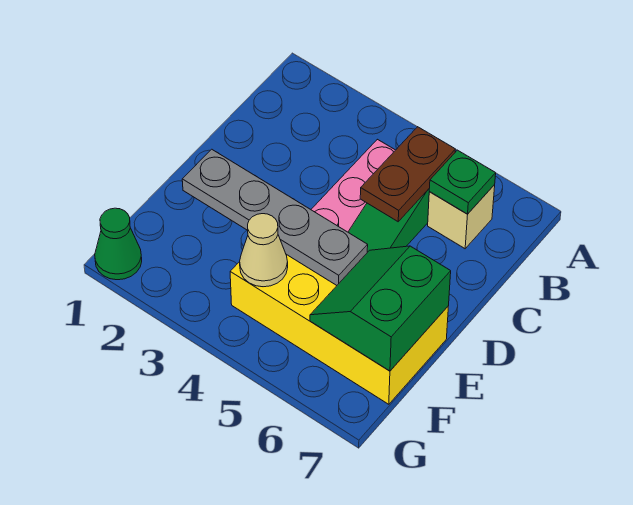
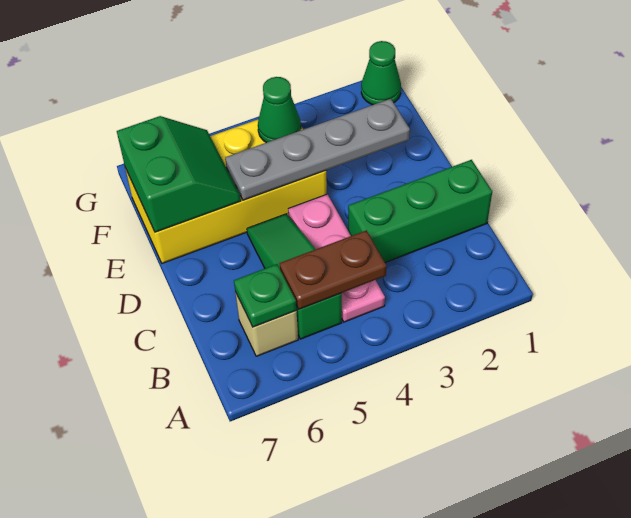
brown plate B5:C5 level 2 -> brown plate B4:B5 level 2
none -> green brick C1:C3 level 1
tan cone F4 level 2 -> green cone F4 level 2

